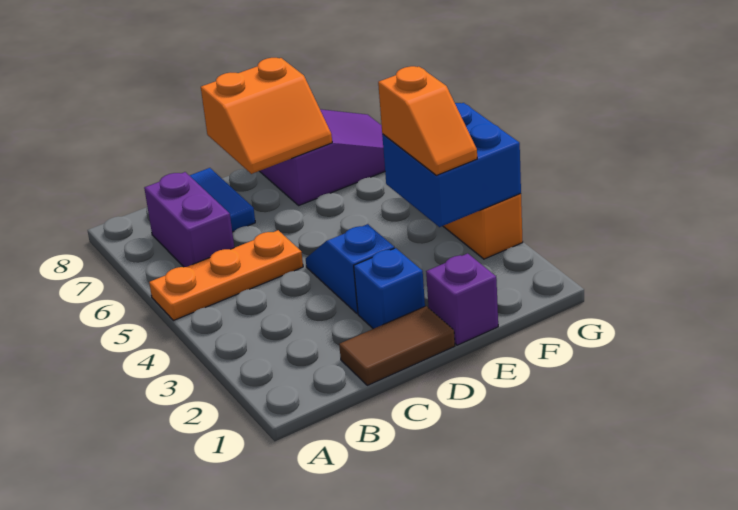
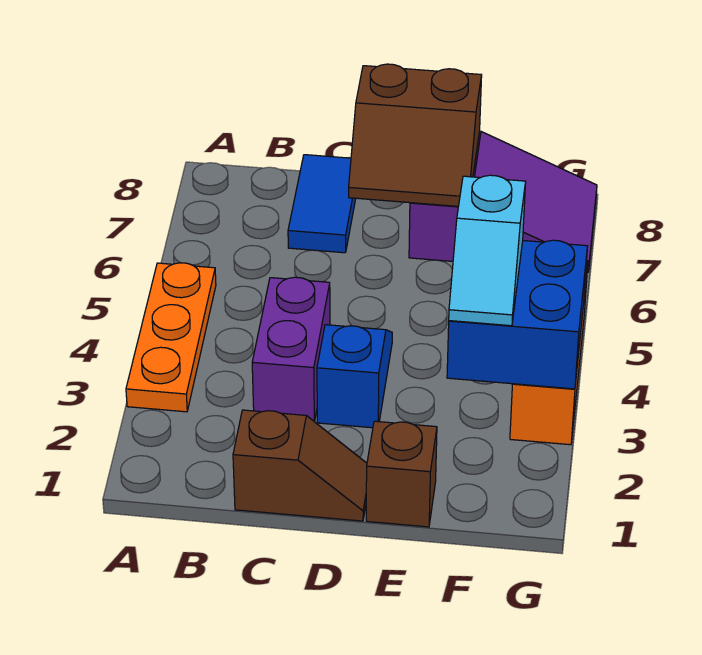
orange plate A5:C5 level 1 -> orange plate A3:A5 level 1
purple brick B6:B7 level 1 -> purple brick C3:C4 level 1
brown tile C1:D1 level 1 -> brown slope C1:D1 level 1 top C
blue brick D2 level 1 -> none
orange slope D7:E8 level 2 top 8 -> brown slope D7:E8 level 2 top 8
purple brick E1 level 1 -> brown brick E1 level 1
orange slope F3:F4 level 3 top 4 -> cyan slope F3:F4 level 3 top 4

